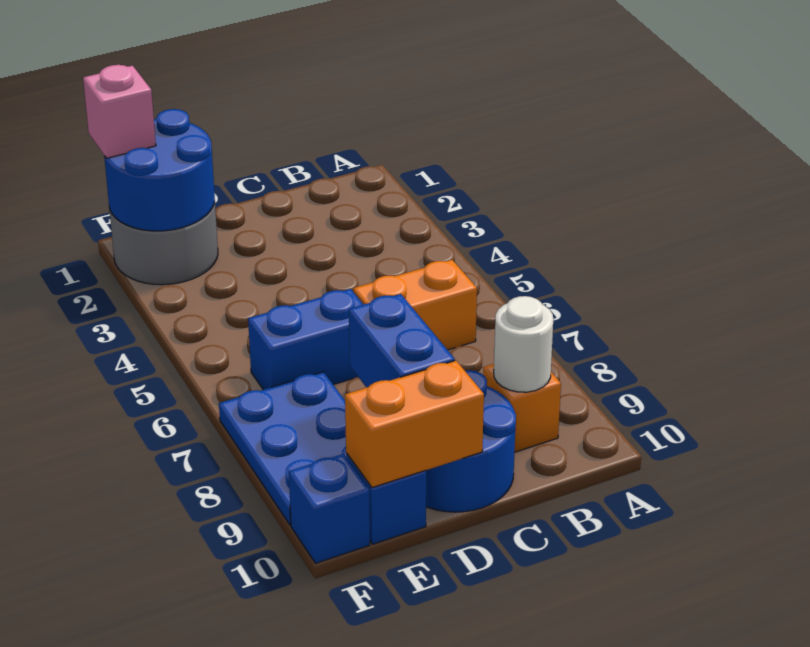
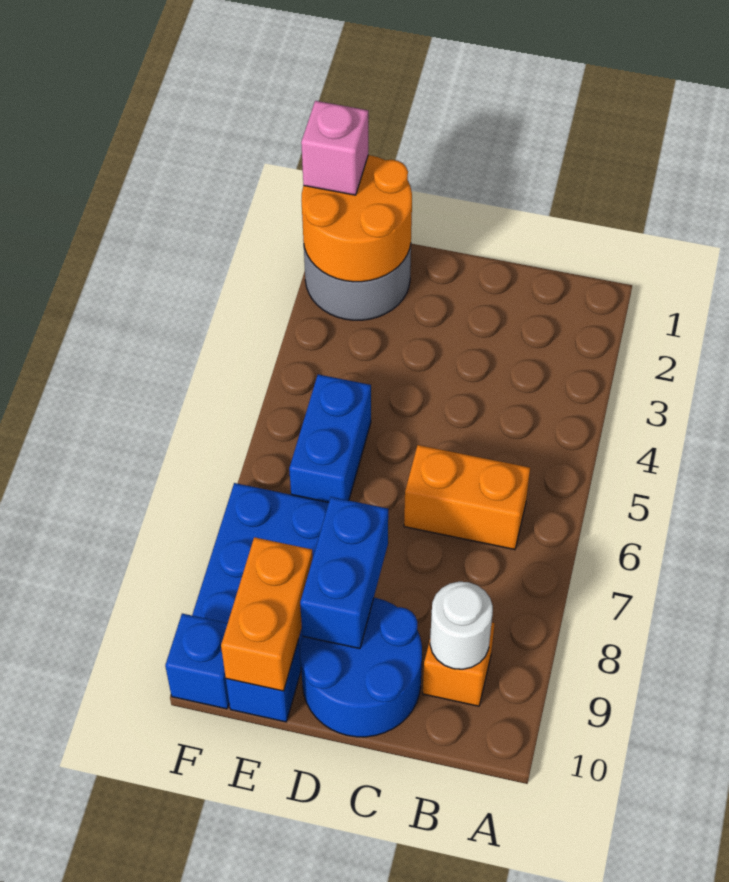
blue brick D6:E6 level 1 -> blue brick E5:E6 level 1
orange brick D10:E10 level 2 -> orange brick E9:E10 level 2
blue round brick E1:F2 level 2 -> orange round brick E1:F2 level 2

